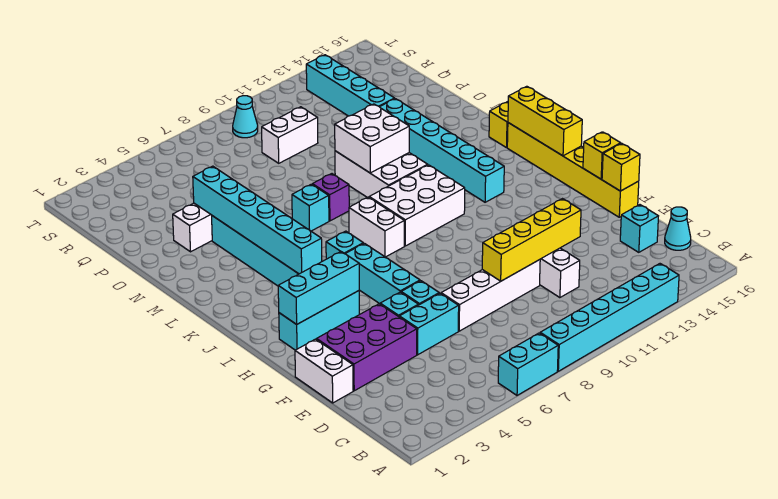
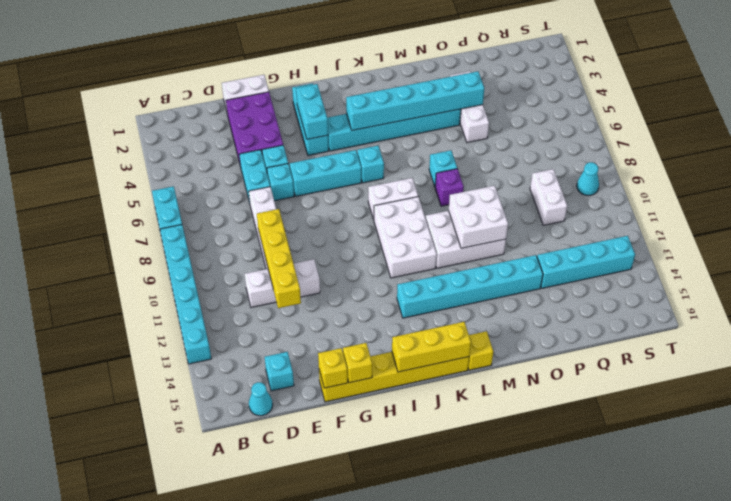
cyan brick H2:H4 level 2 -> cyan brick H3:H4 level 2

